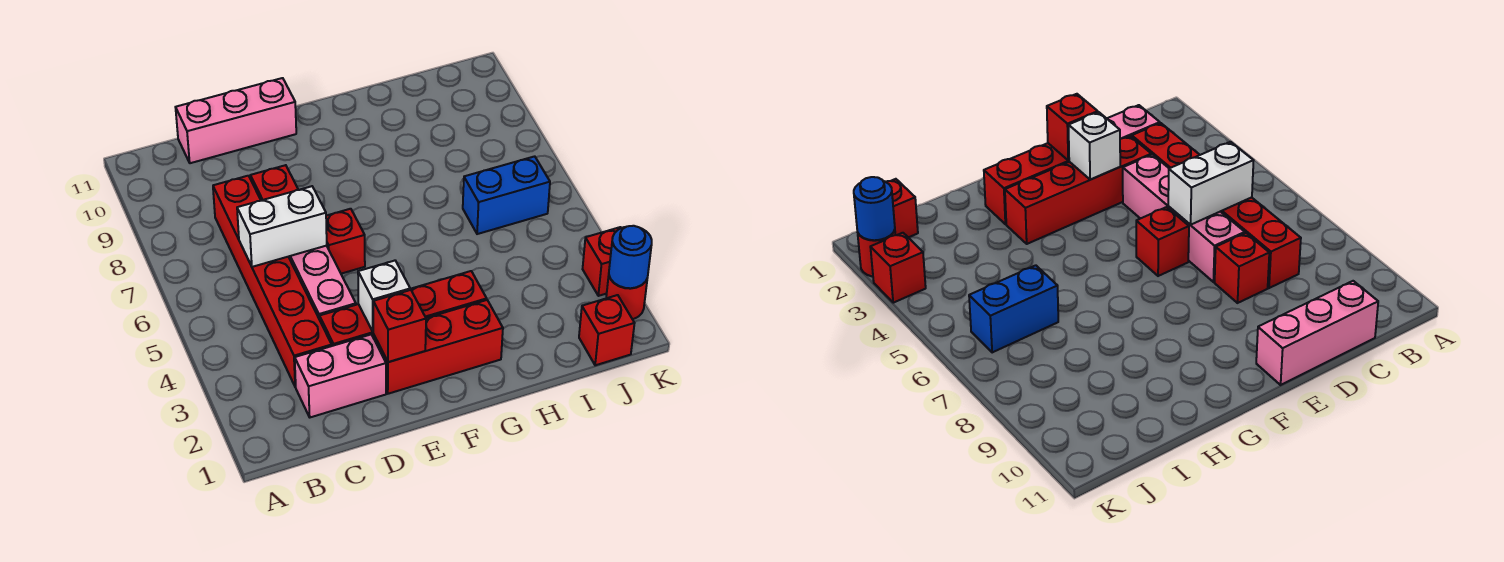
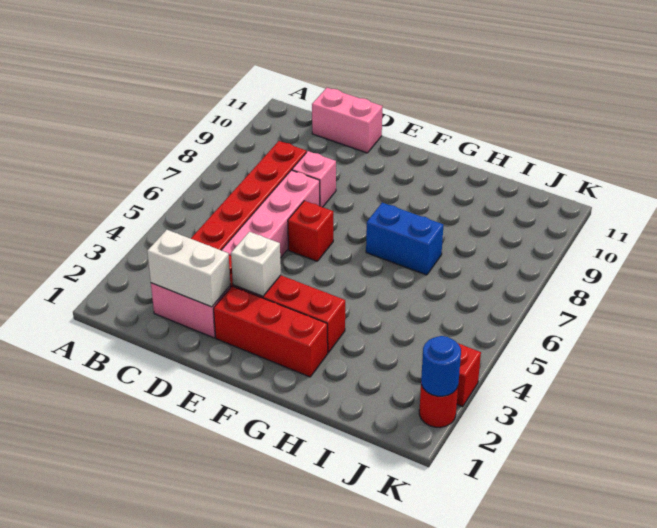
white brick C6:D6 level 2 -> white brick C2:D2 level 2
pink brick C11:E11 level 1 -> pink brick C11:D11 level 1
red brick D8 level 1 -> pink brick D8 level 1
red brick E2 level 2 -> none
blue brick I6:J6 level 1 -> blue brick G7:H7 level 1
red brick J1 level 1 -> none

